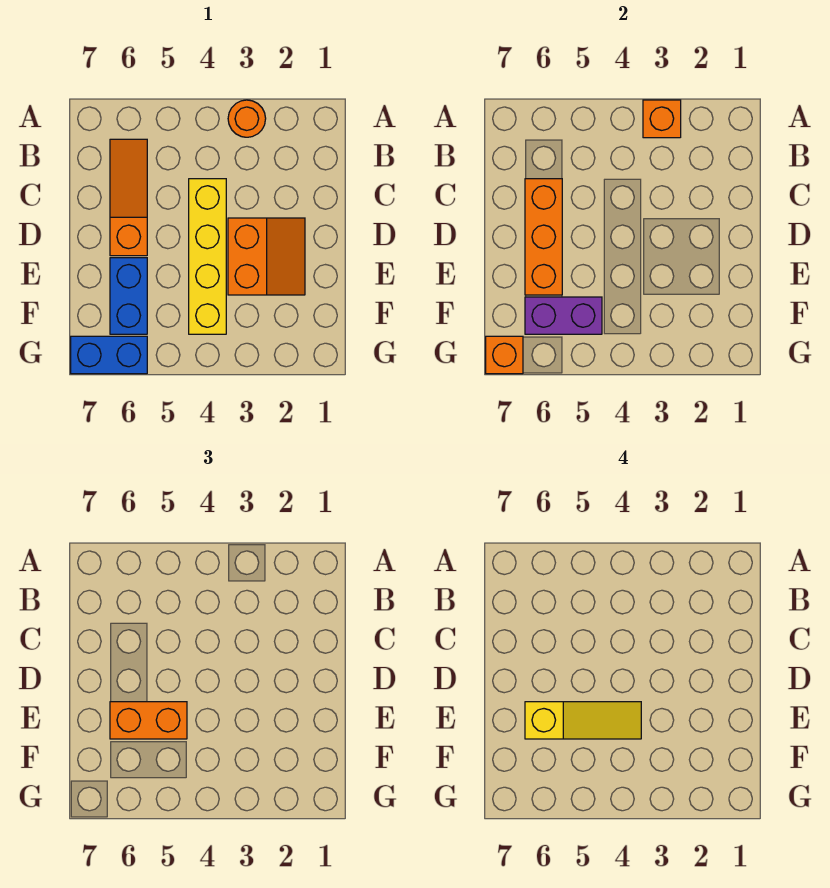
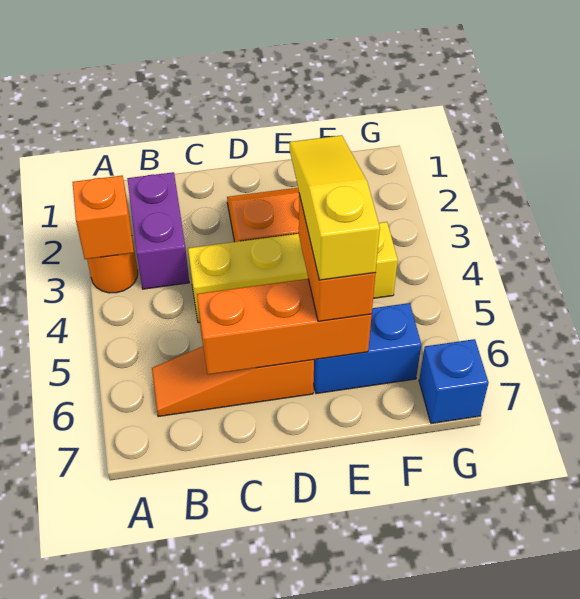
purple brick F5:F6 level 2 -> purple brick B2:B3 level 1
blue brick G6:G7 level 1 -> blue brick G7 level 1
orange brick G7 level 2 -> none

